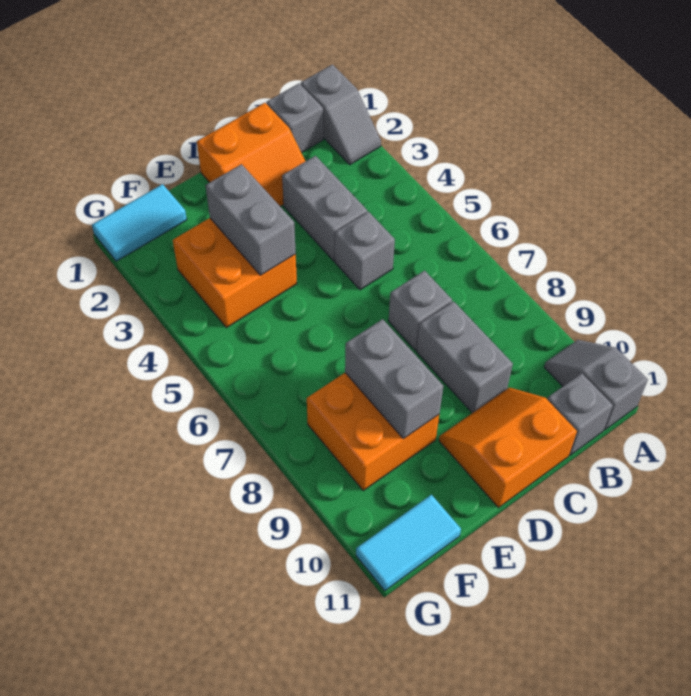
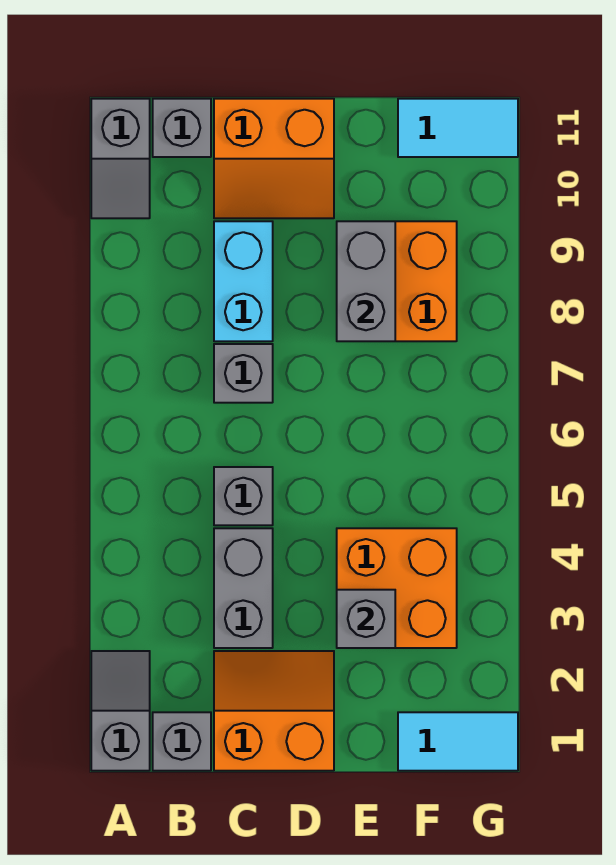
grey brick C8:C9 level 1 -> cyan brick C8:C9 level 1
grey brick E3:E4 level 2 -> grey brick E3 level 2

